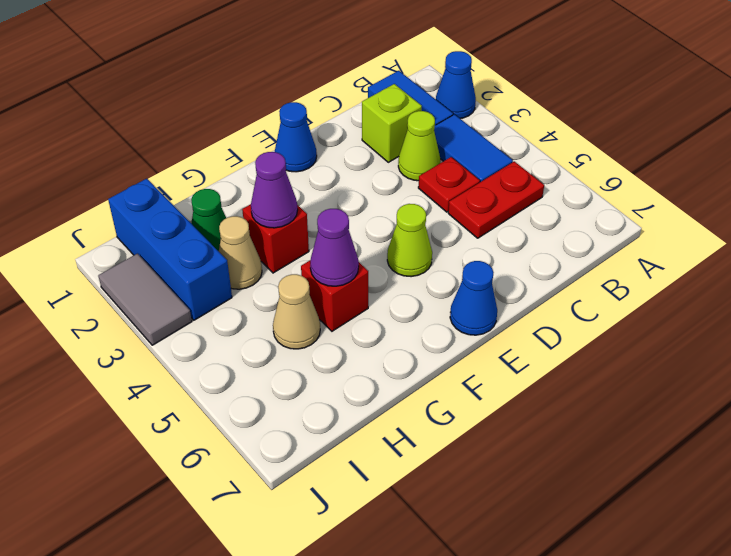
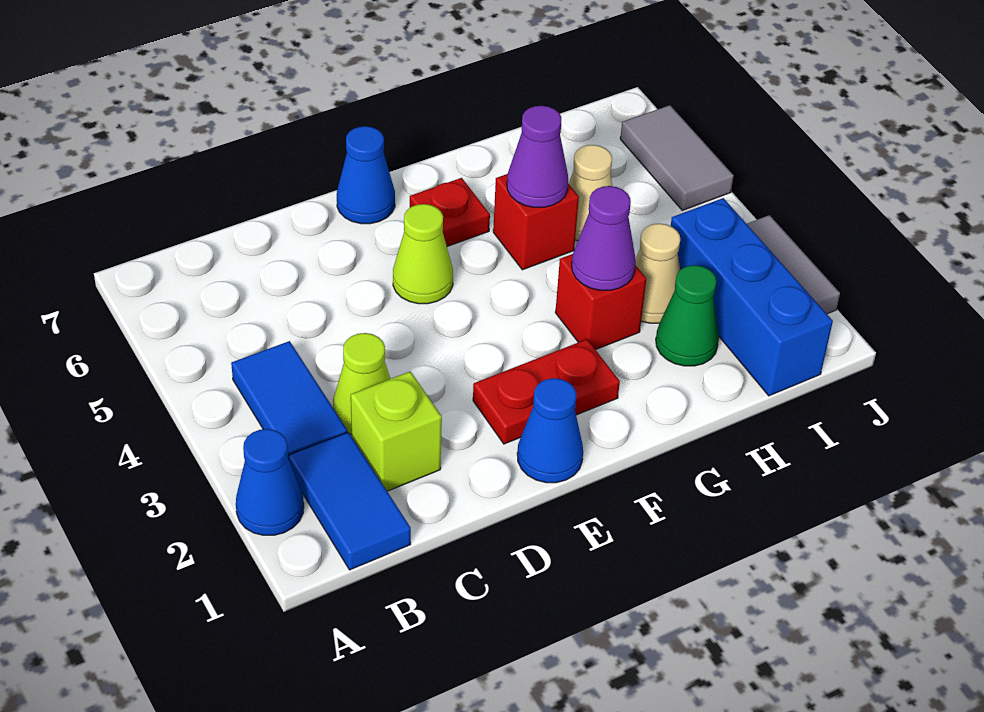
red plate B5:C5 level 1 -> red plate E2:F2 level 1
red plate C4 level 1 -> red plate F6 level 1
none -> grey tile J5:J6 level 1

